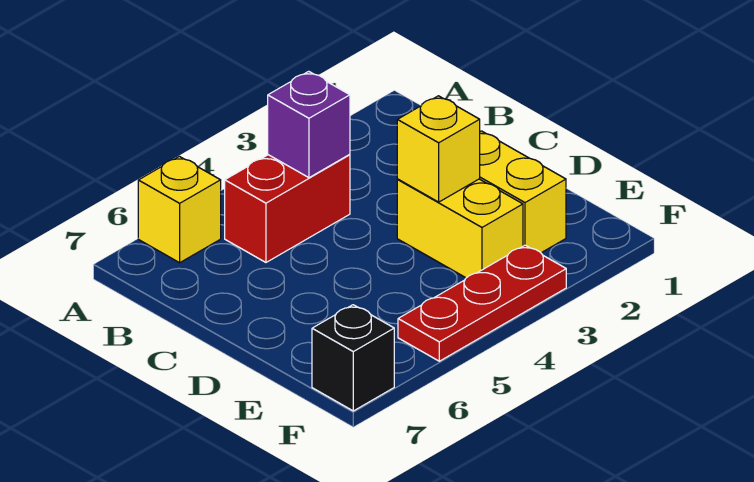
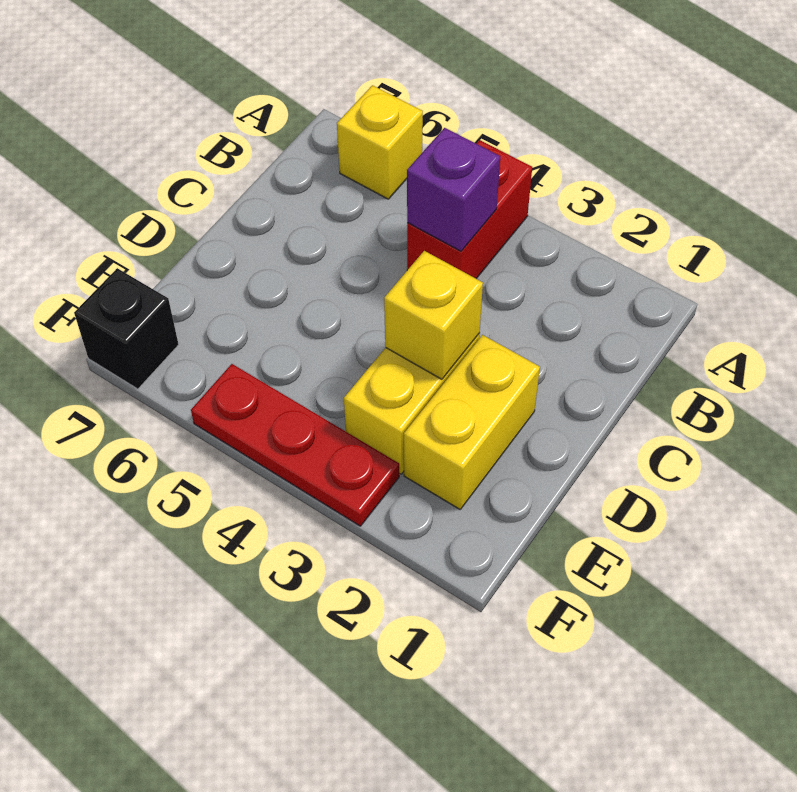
red brick B4:B5 level 1 -> red brick A4:B4 level 1

